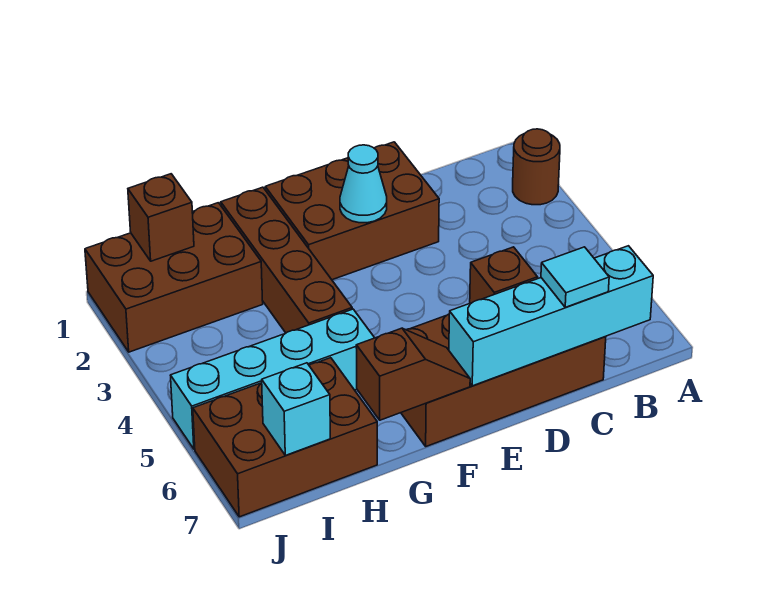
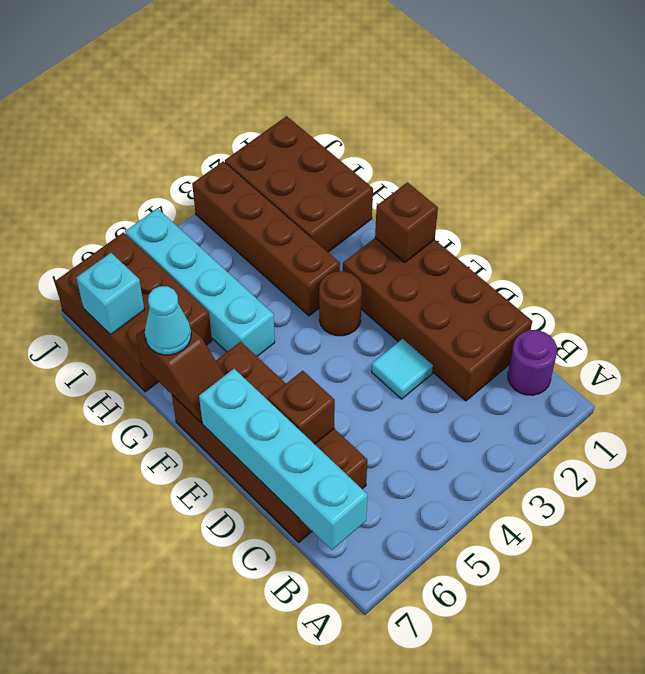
brown round brick A2 level 1 -> brown round brick F3 level 1
none -> purple round brick B1 level 1
cyan tile C7 level 3 -> cyan tile D3 level 1
brown brick D1:F2 level 1 -> brown brick C1:F2 level 1
cyan cone E2 level 2 -> cyan cone G7 level 3
brown brick G1:G4 level 1 -> brown brick G3:J3 level 1
brown brick I1 level 2 -> brown brick F1 level 2

